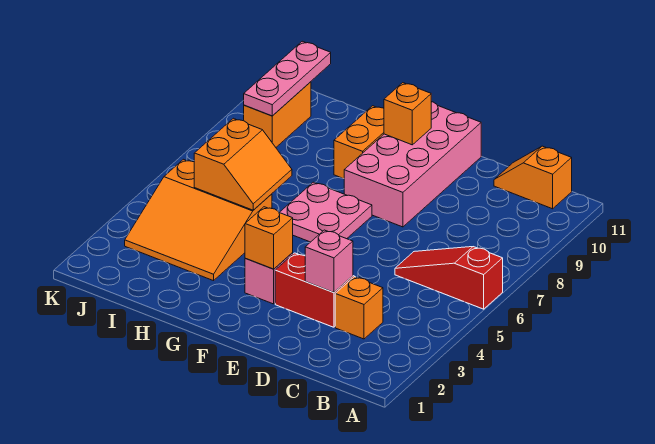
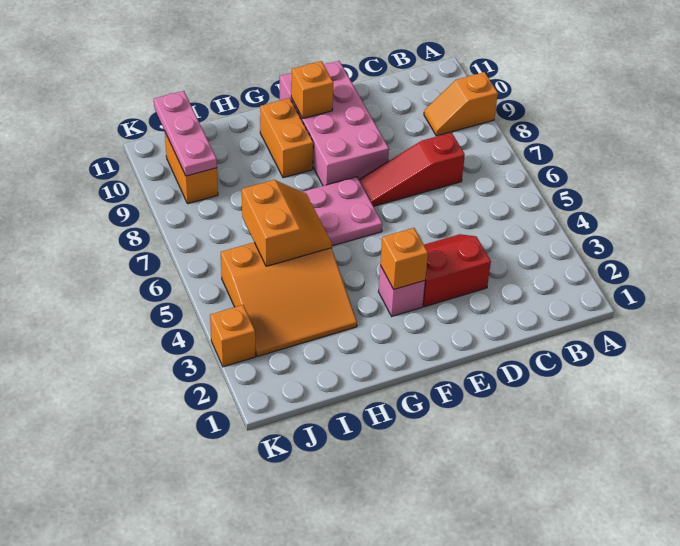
red slope A6:C6 level 1 top A -> red slope C7:E7 level 1 top C
orange slope B11:C11 level 1 top B -> orange slope A9:B9 level 1 top A
orange brick C3 level 1 -> orange brick K3 level 1
pink brick D3 level 2 -> none

